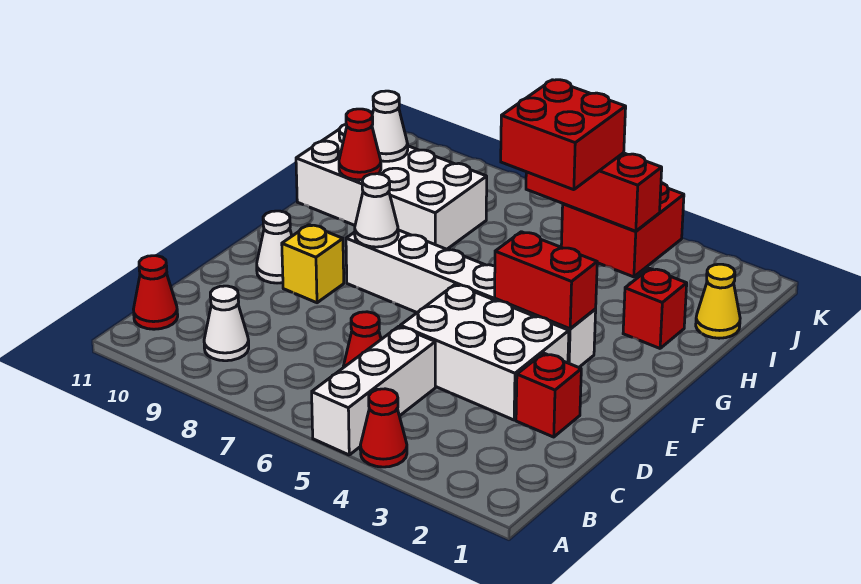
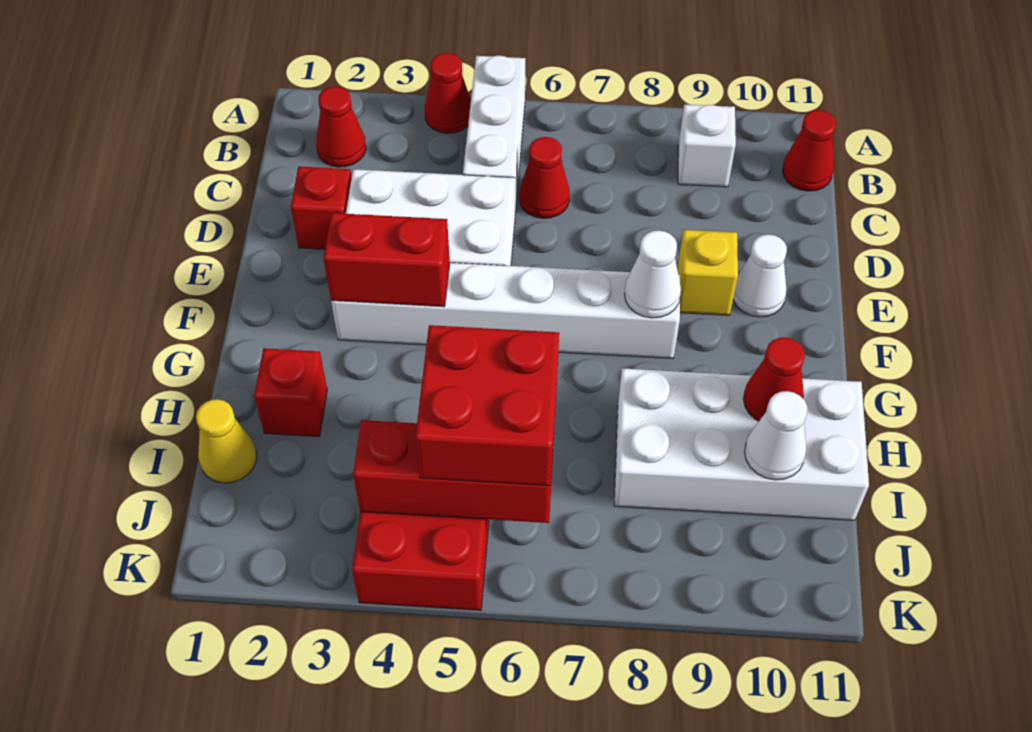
none -> red cone B2 level 1
white cone B9 level 1 -> white brick B9 level 1

